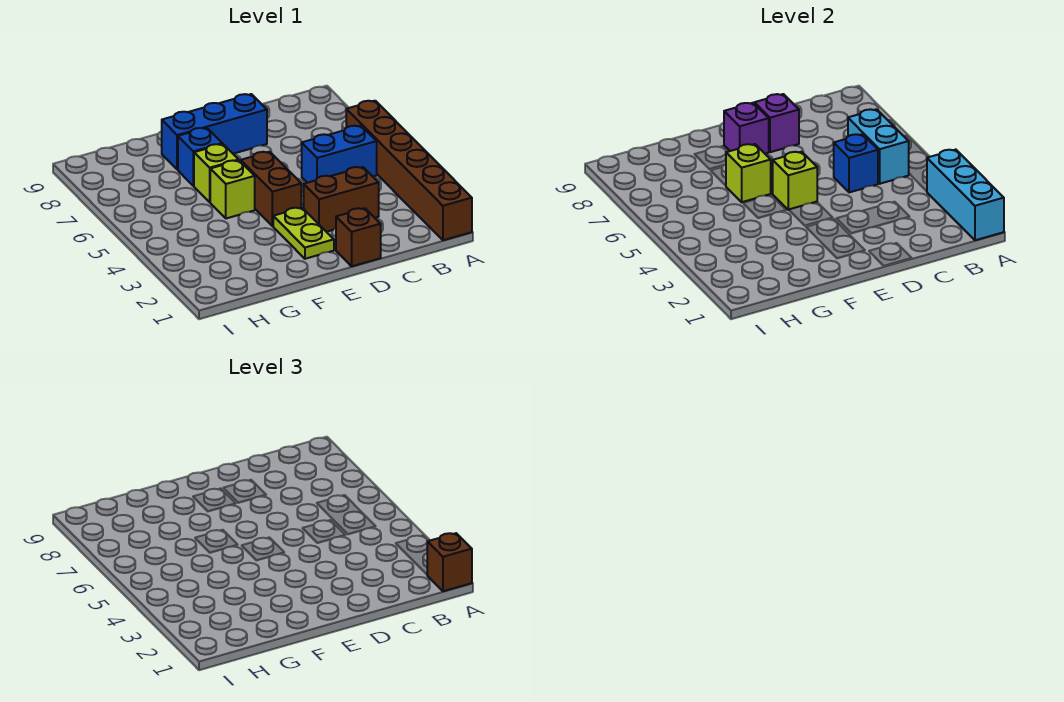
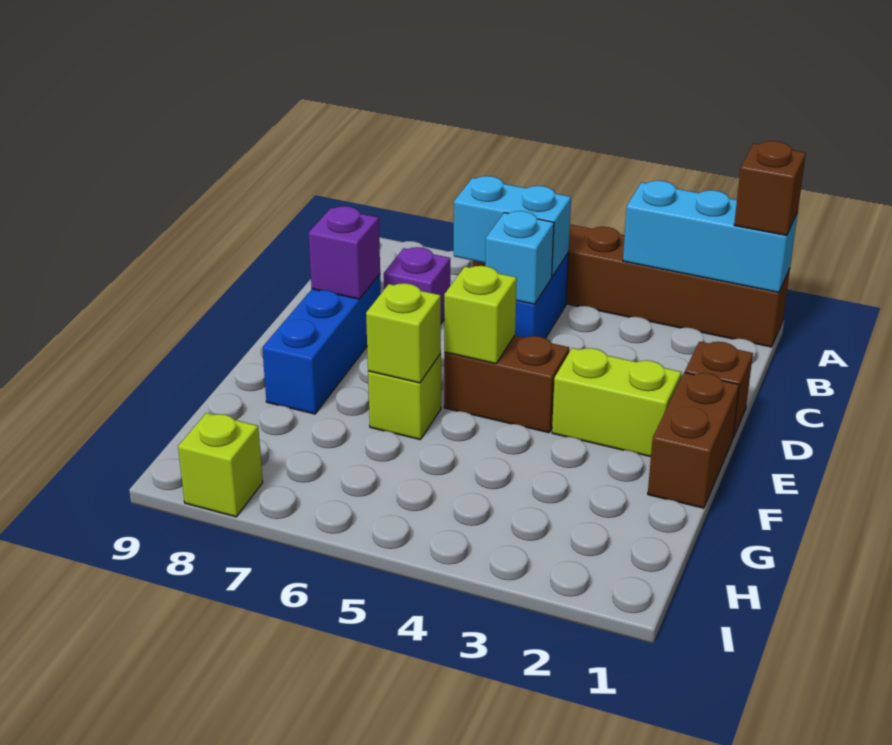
brown brick C3:D3 level 1 -> brown brick E1:F1 level 1
blue brick C5 level 2 -> cyan brick C5 level 2
lime plate E2:E3 level 1 -> lime brick E2:E3 level 1
purple brick E8 level 2 -> purple brick C7 level 1
lime brick F5 level 1 -> lime brick I8 level 1
blue brick F7 level 1 -> none

